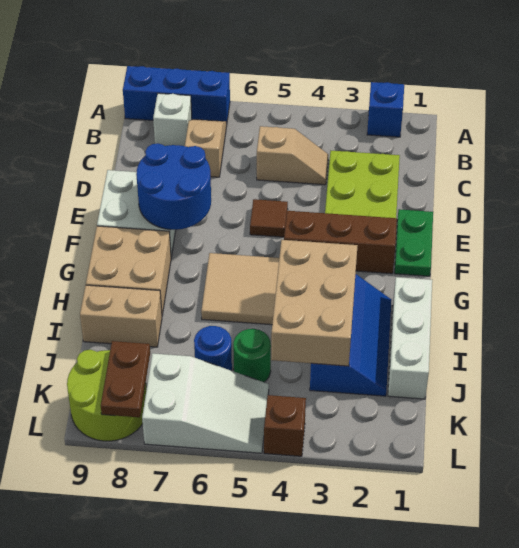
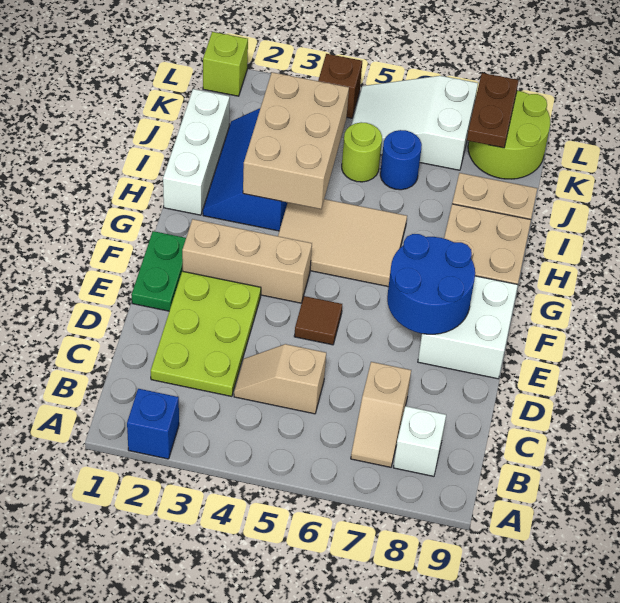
blue brick A7:A9 level 1 -> none
brown brick F2:F4 level 1 -> tan brick F2:F4 level 1
green round brick J5 level 1 -> lime round brick J5 level 1
none -> lime brick L1 level 1

